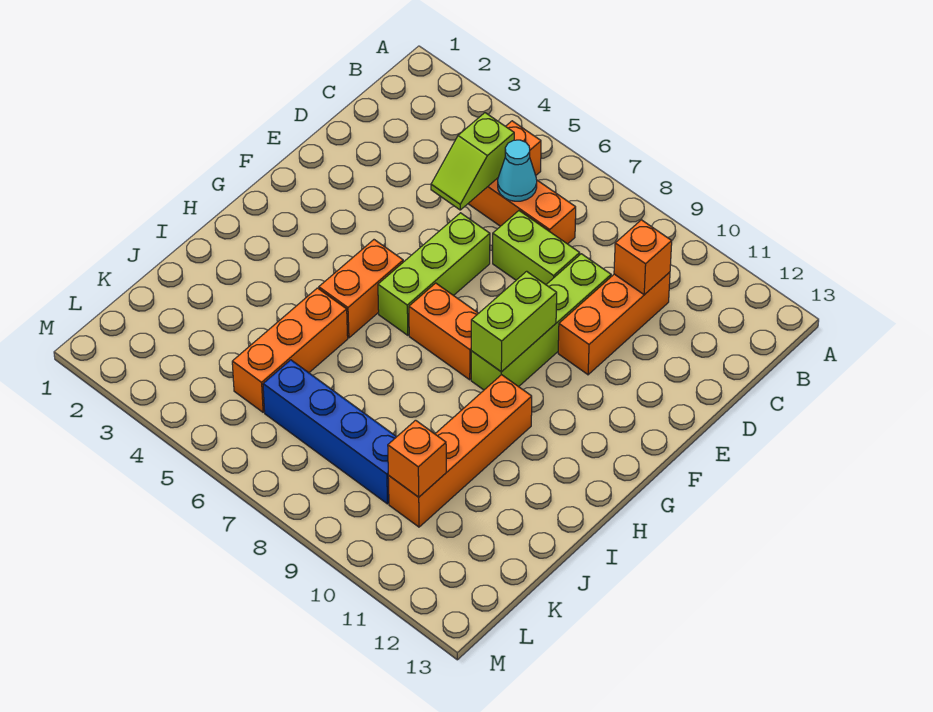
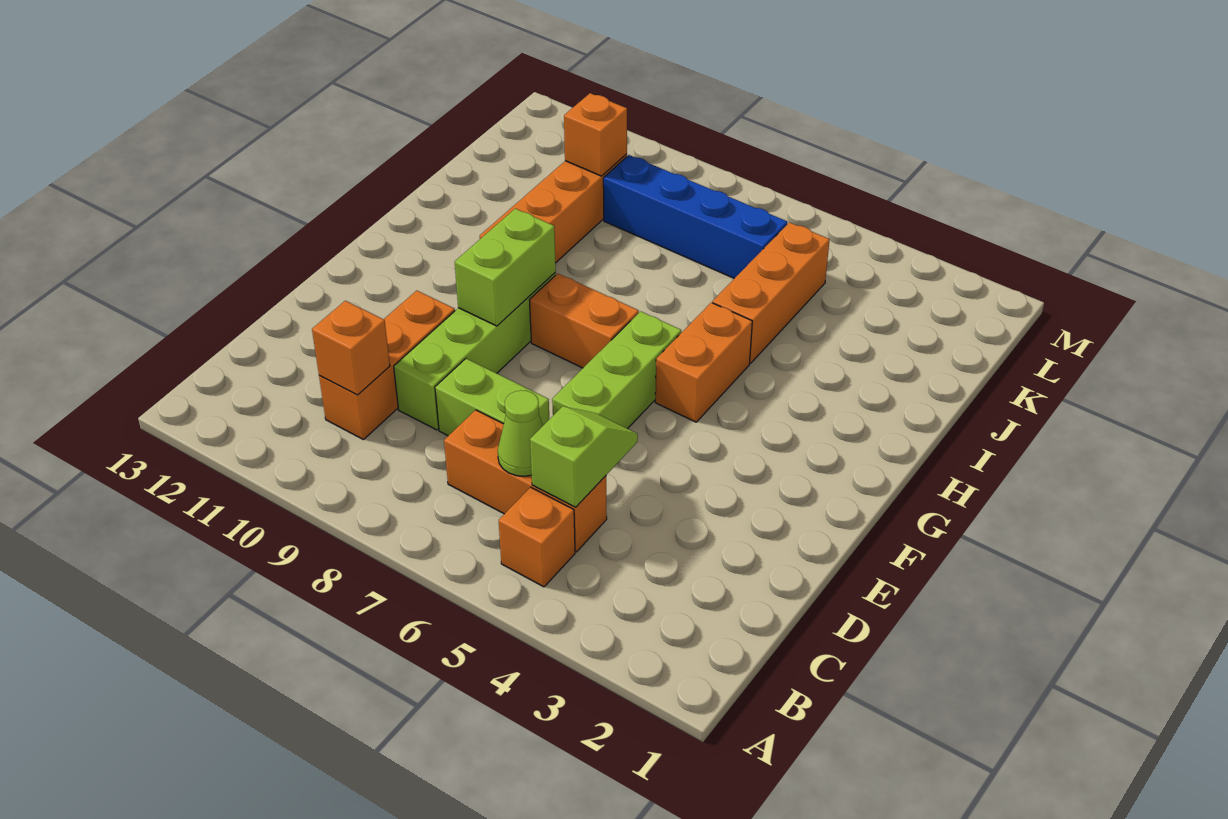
cyan cone C6 level 2 -> lime cone C6 level 2

